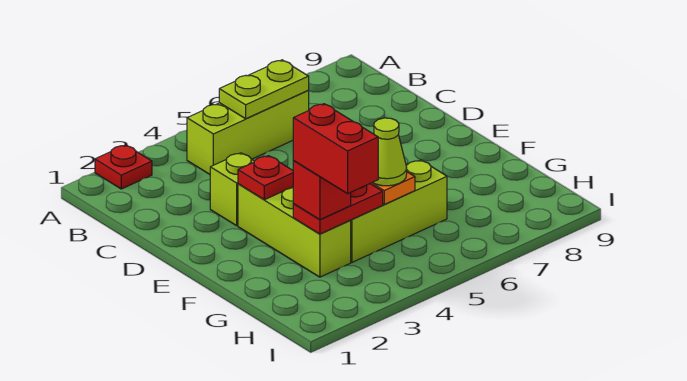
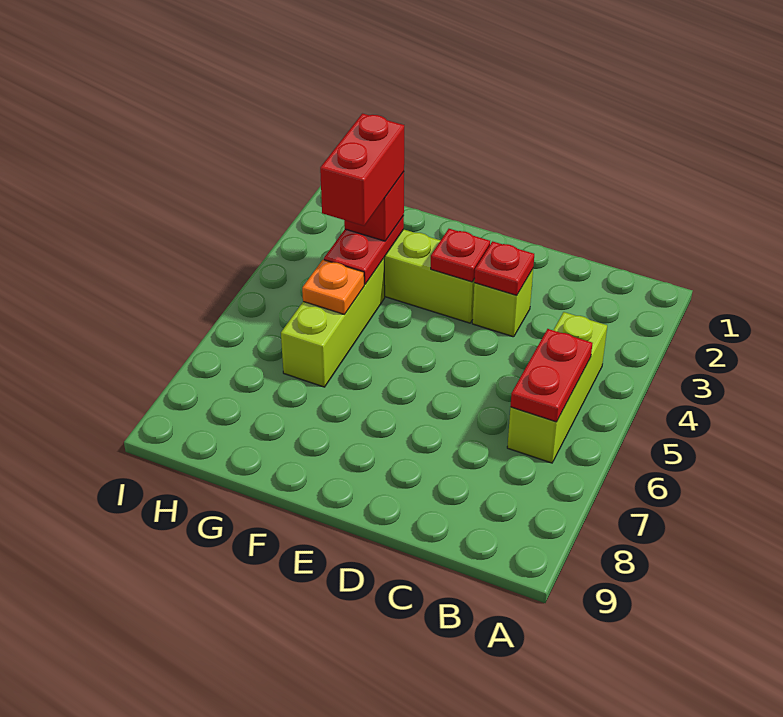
red plate A2 level 1 -> red plate D3 level 2
lime plate B5:B6 level 2 -> red plate B5:B6 level 2
red brick G3:H3 level 4 -> red brick G3:G4 level 4
lime cone G5 level 3 -> none

